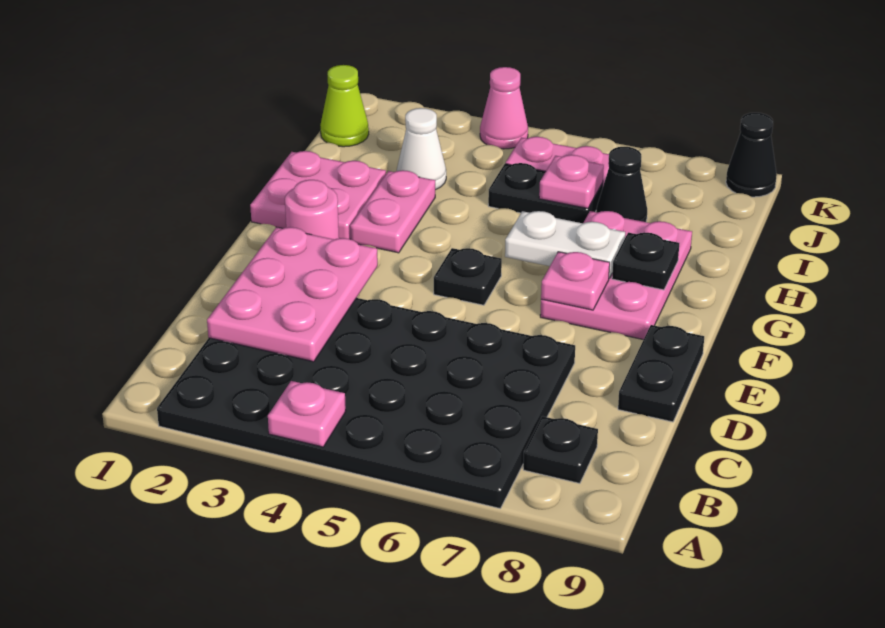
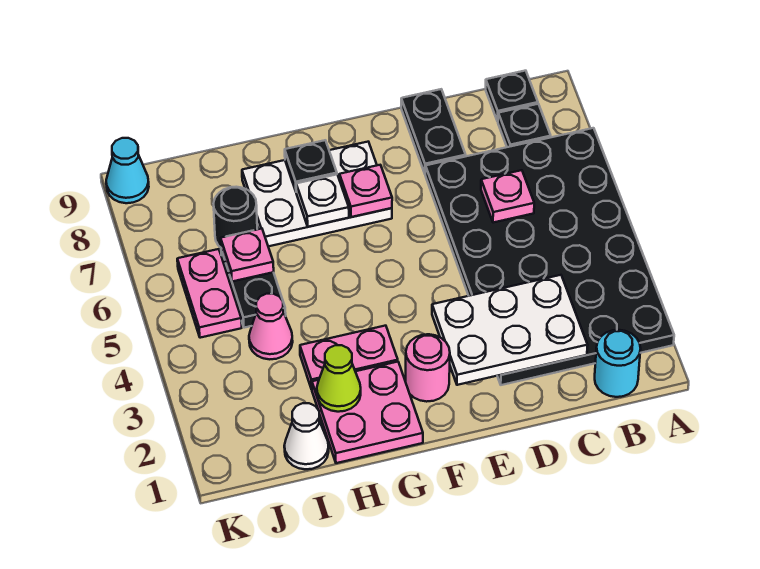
pink plate A4 level 2 -> pink plate C6 level 2
none -> cyan round brick B1 level 1
pink plate C2:E3 level 2 -> white plate C2:E3 level 2
black plate D9:E9 level 1 -> black plate D8:D9 level 1
black plate F5 level 1 -> black plate B9 level 1
pink plate F7:H8 level 1 -> white plate F7:H8 level 1
white plate G6:G7 level 2 -> white plate G7 level 2
white cone I3 level 1 -> white cone I1 level 1
black cone I7 level 1 -> black round brick I7 level 1
lime cone J1 level 1 -> lime cone H2 level 2
pink cone K4 level 1 -> pink cone I4 level 1
black cone K9 level 1 -> cyan cone K9 level 1

